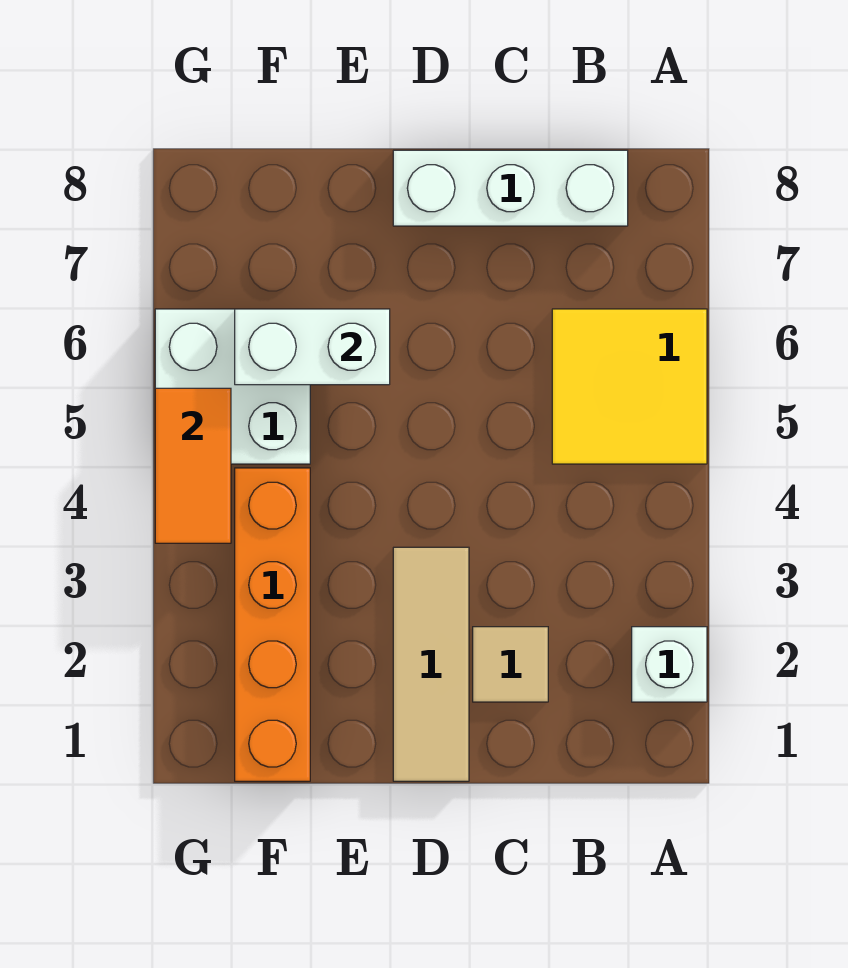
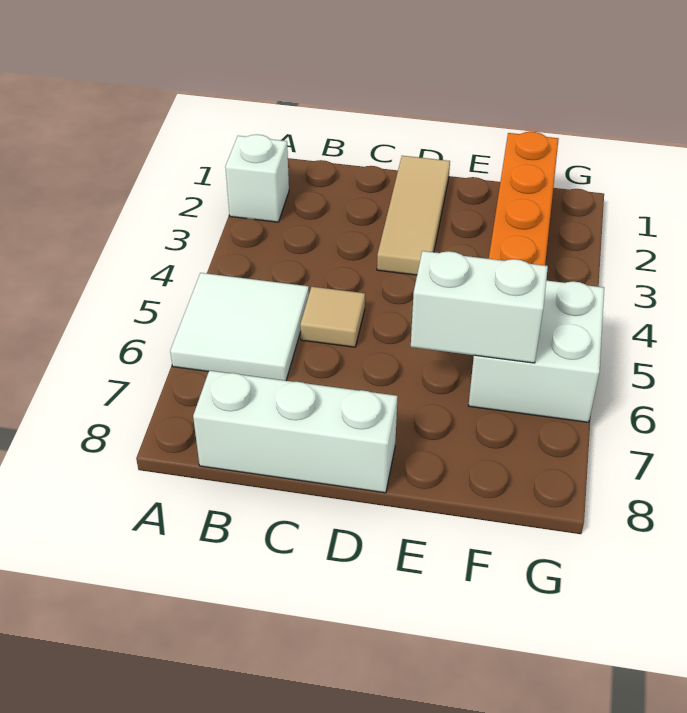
yellow tile A5:B6 level 1 -> white tile A5:B6 level 1
tan tile C2 level 1 -> tan tile C5 level 1
orange tile G4:G5 level 2 -> none

